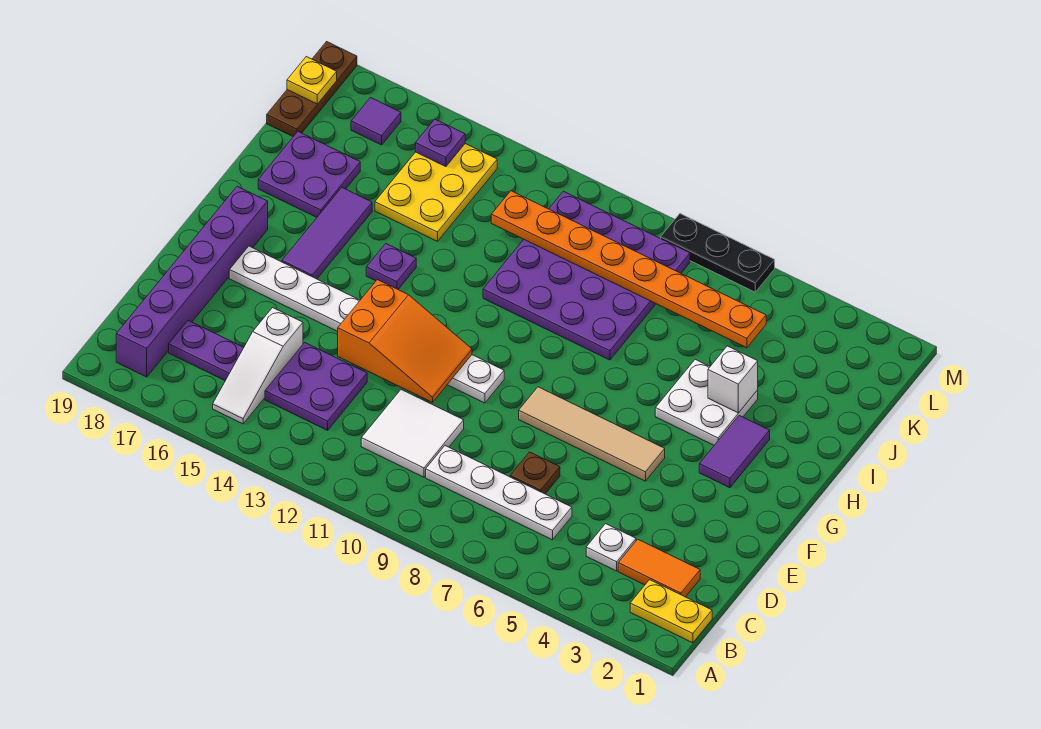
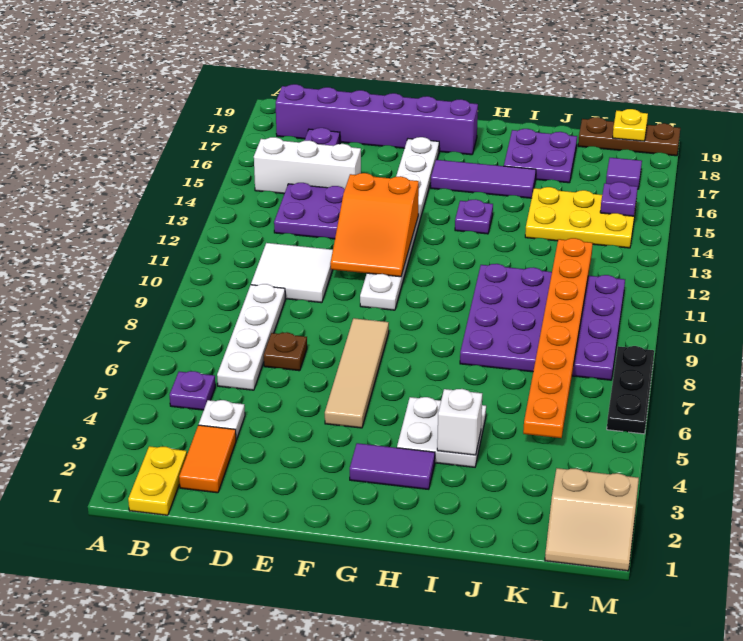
none -> purple plate B5 level 1
white slope B15:D15 level 1 top D -> white brick B15:D15 level 1
none -> tan slope L1:M2 level 1 top 2

